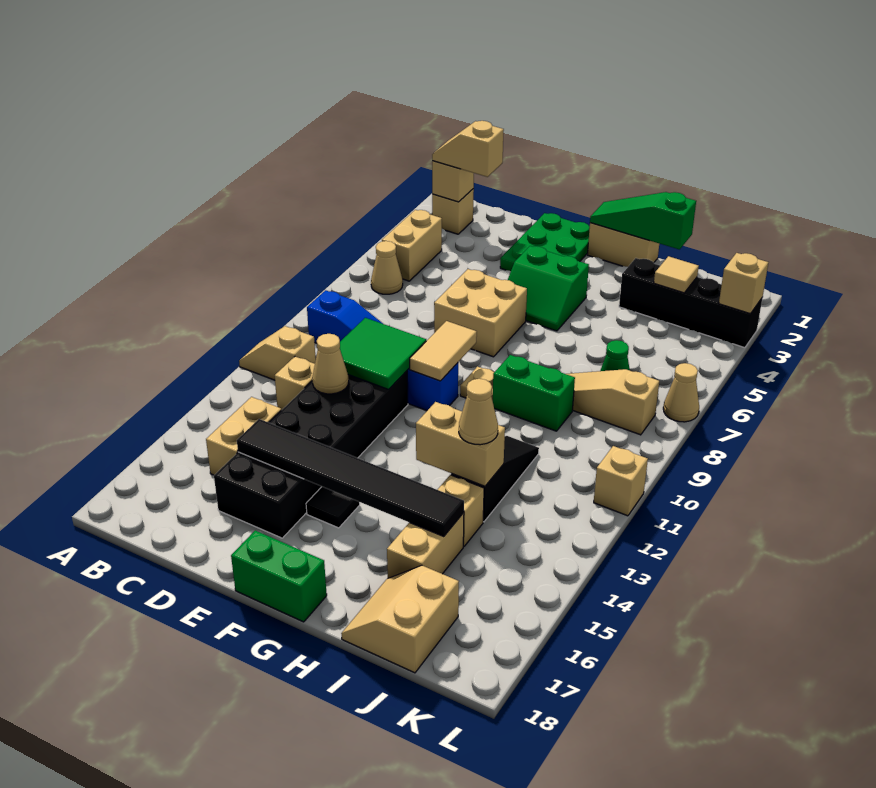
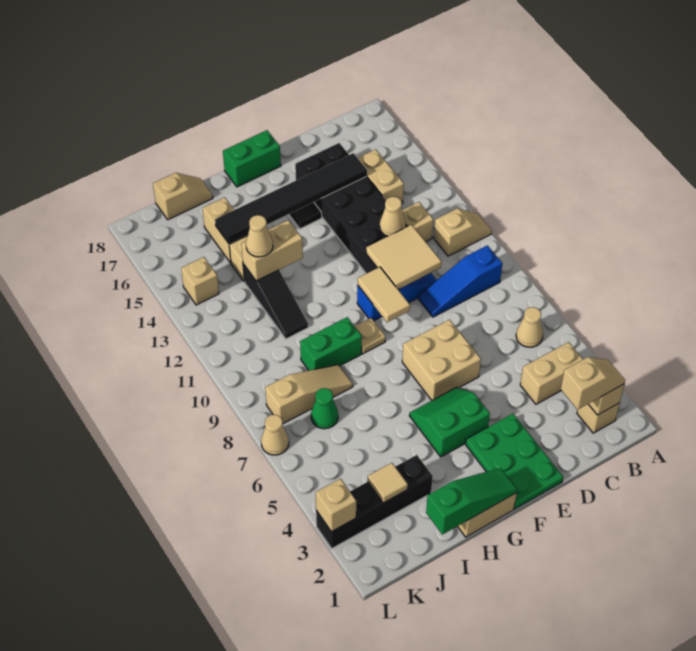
tan brick B4:B5 level 1 -> tan brick B4:C4 level 1
green tile D10:E11 level 2 -> tan tile D10:E11 level 2
tan slope I17:J18 level 1 top J -> tan slope I18:J18 level 1 top J
tan brick L11 level 1 -> tan brick K14 level 1

